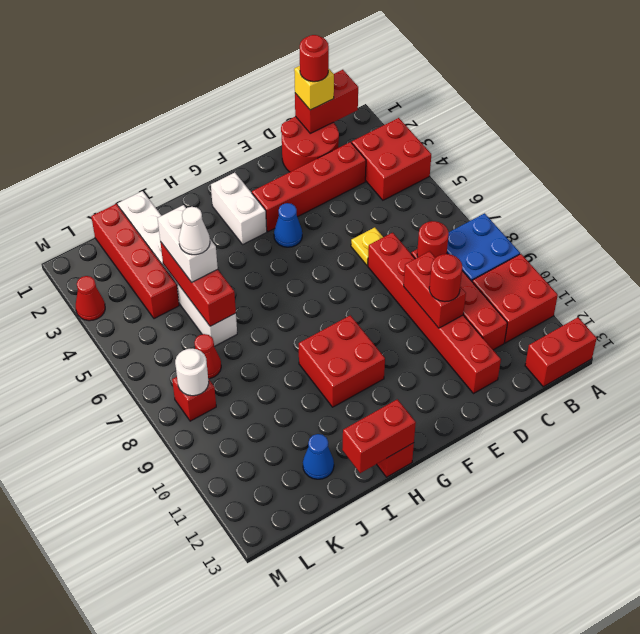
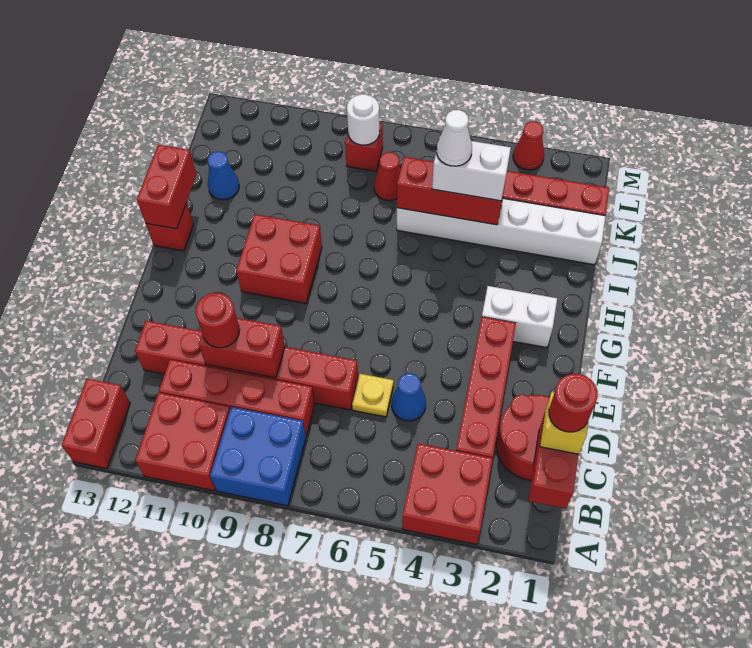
red round brick C8 level 2 -> none
blue cone F4 level 1 -> blue cone D5 level 1

